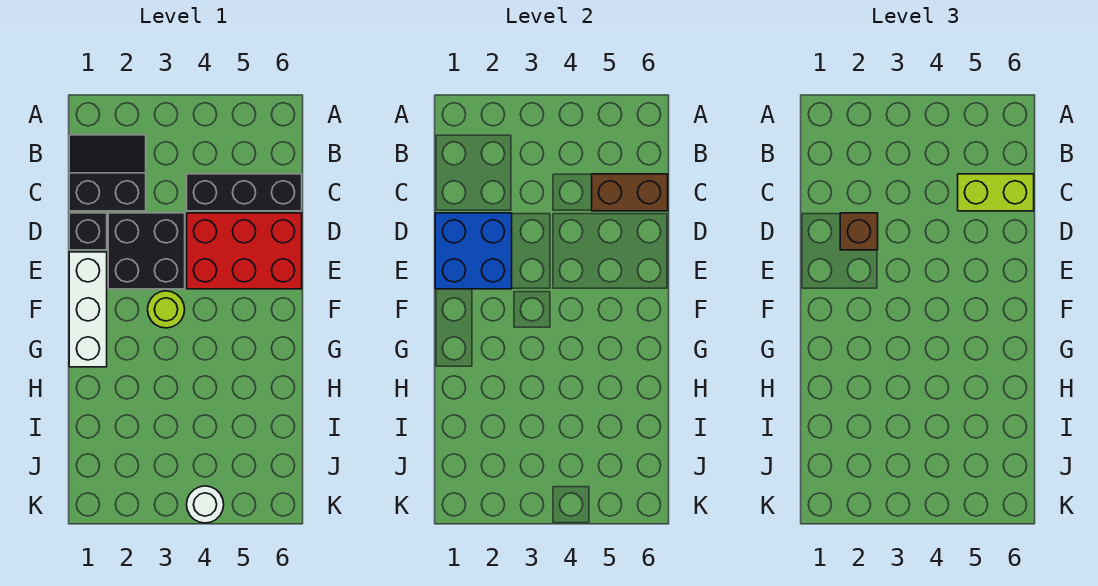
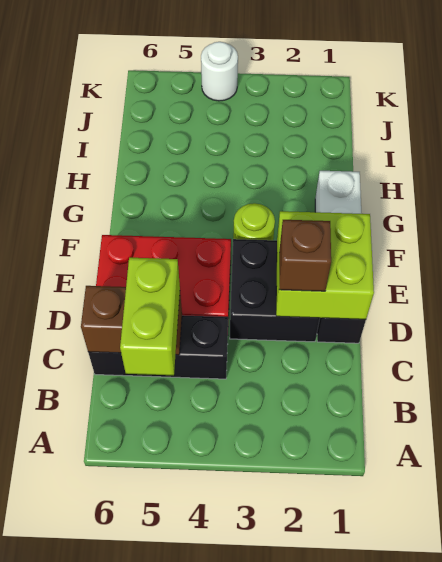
black slope B1:C2 level 1 top C -> none
lime brick C5:C6 level 3 -> lime brick B5:C5 level 3
blue brick D1:E2 level 2 -> lime brick D1:E2 level 2

